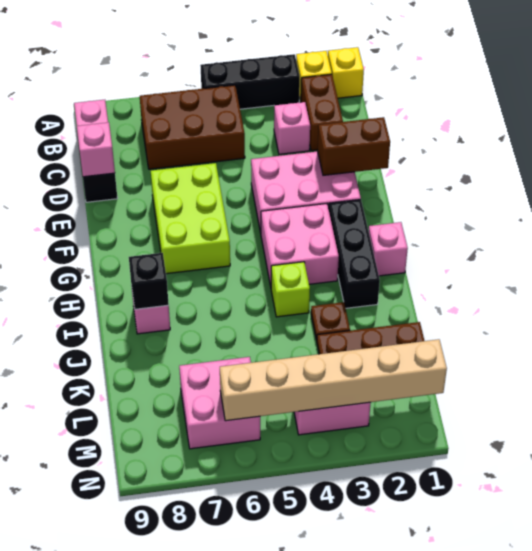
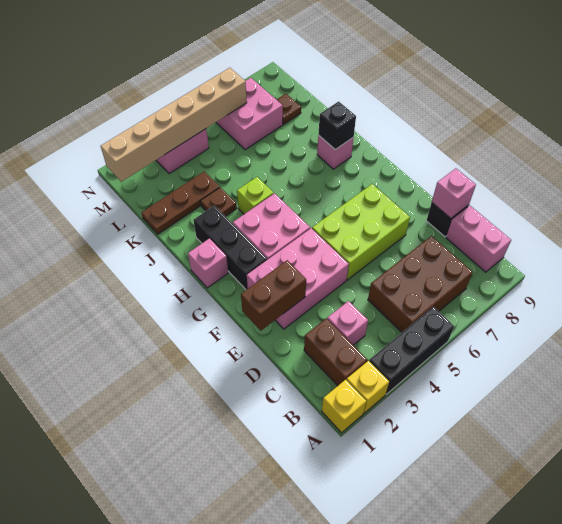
lime brick E6:G7 level 1 -> lime brick E5:F7 level 1
none -> brown plate L8 level 1

